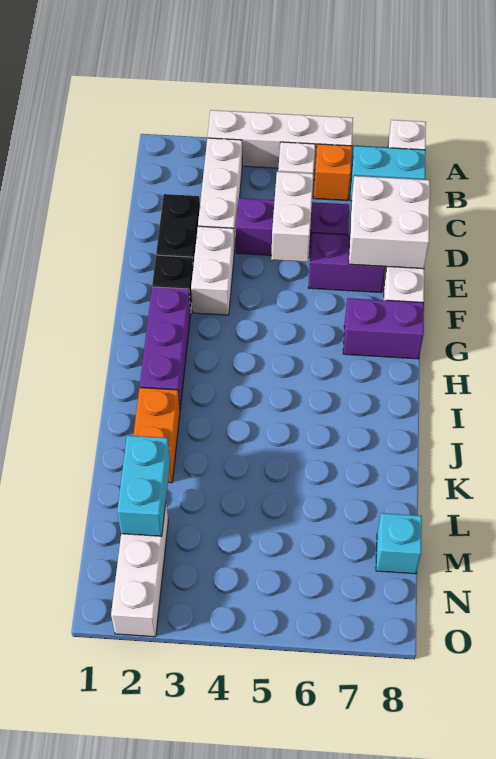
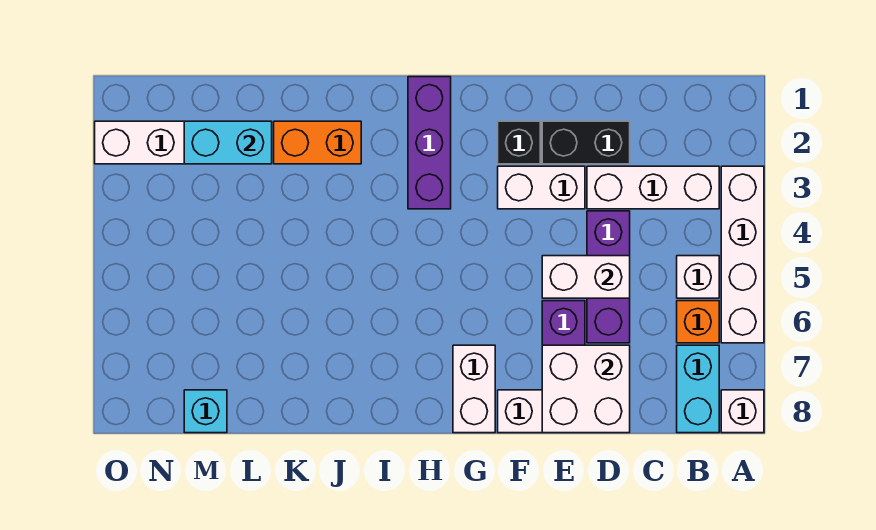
purple brick G2:I2 level 1 -> purple brick H1:H3 level 1
purple brick G7:G8 level 1 -> white brick G7:G8 level 1

